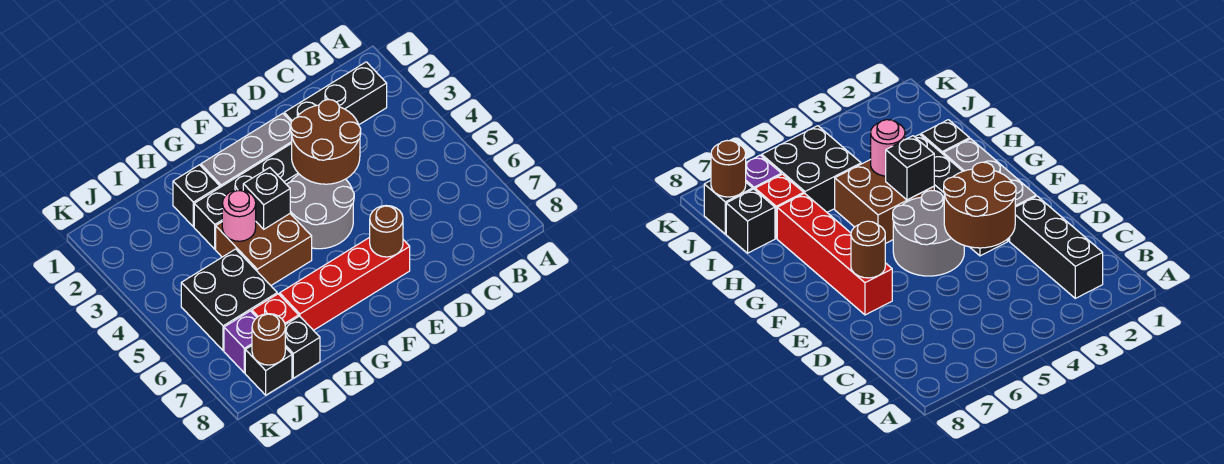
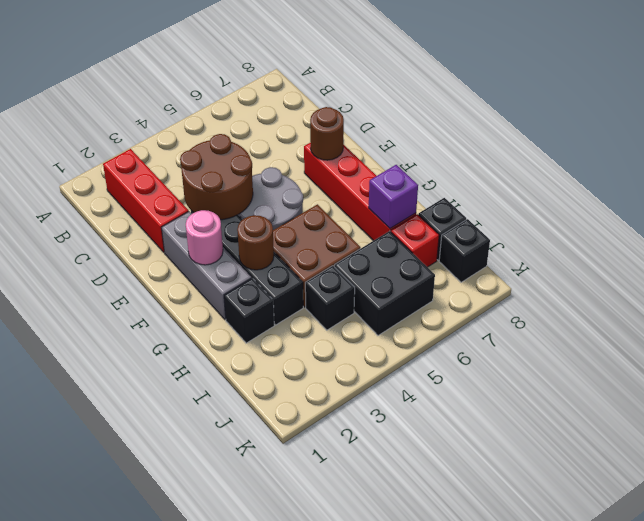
black brick B2:D2 level 1 -> red brick B2:D2 level 1
black brick G4 level 2 -> black brick I4 level 1
pink round brick H4 level 2 -> pink round brick F2 level 2
purple brick J7 level 1 -> purple brick H7 level 2
brown round brick J8 level 2 -> brown round brick G3 level 2

